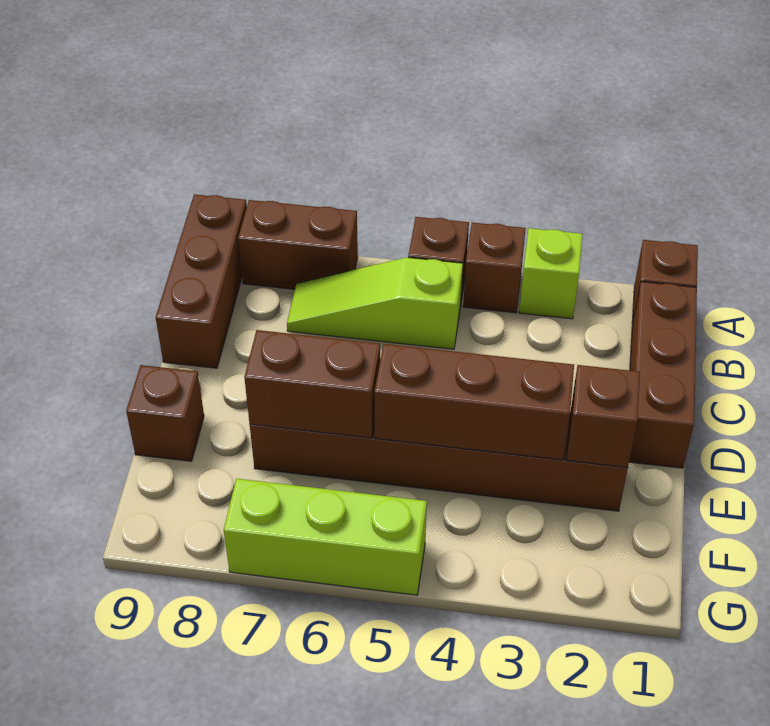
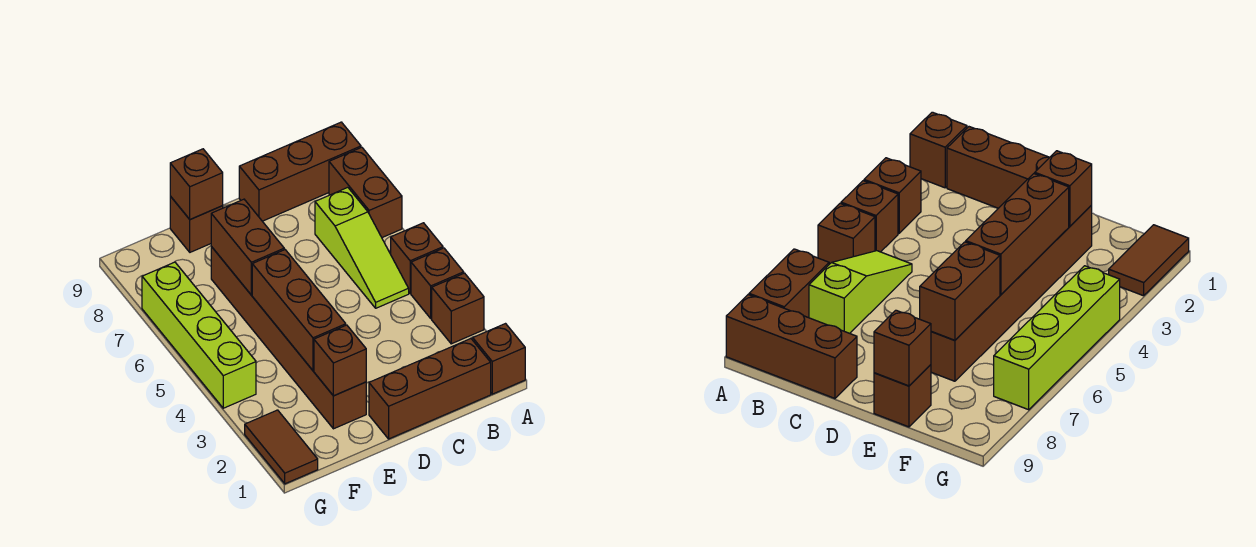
lime brick A3 level 1 -> brown brick A3 level 1
lime slope B5:B7 level 1 top 5 -> lime slope B5:B7 level 1 top 7
none -> brown brick E9 level 2
none -> brown tile G1:G2 level 1
lime brick G5:G7 level 1 -> lime brick G4:G7 level 1

